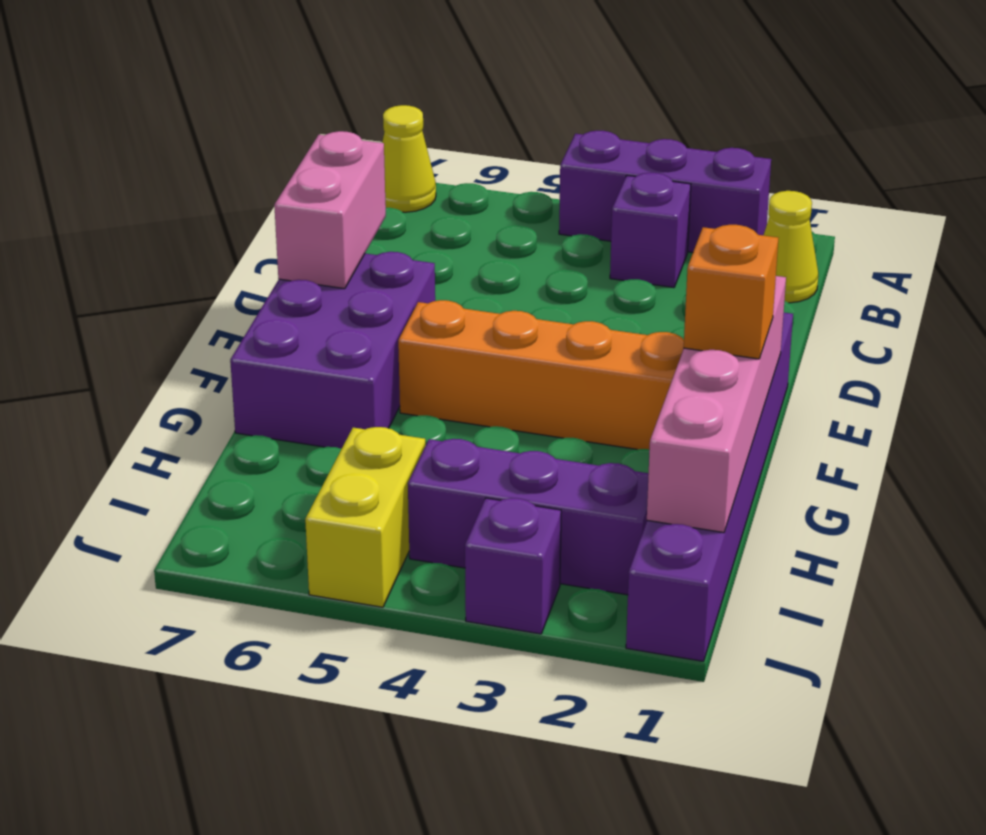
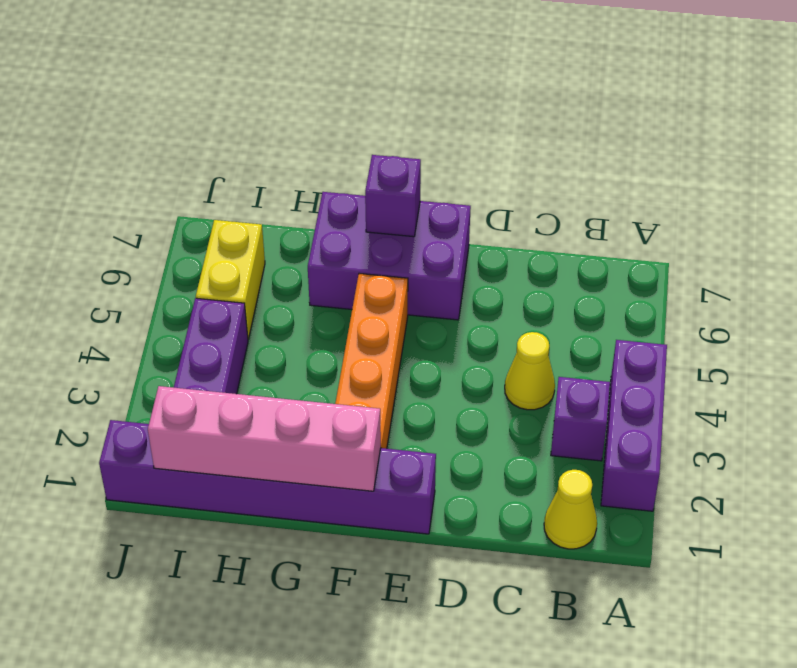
yellow cone A7 level 1 -> yellow cone C4 level 1
pink brick D7:E7 level 2 -> none
orange brick G1 level 3 -> none
yellow brick I5:J5 level 1 -> yellow brick I5:I6 level 1
purple brick J3 level 1 -> purple brick F7 level 2

